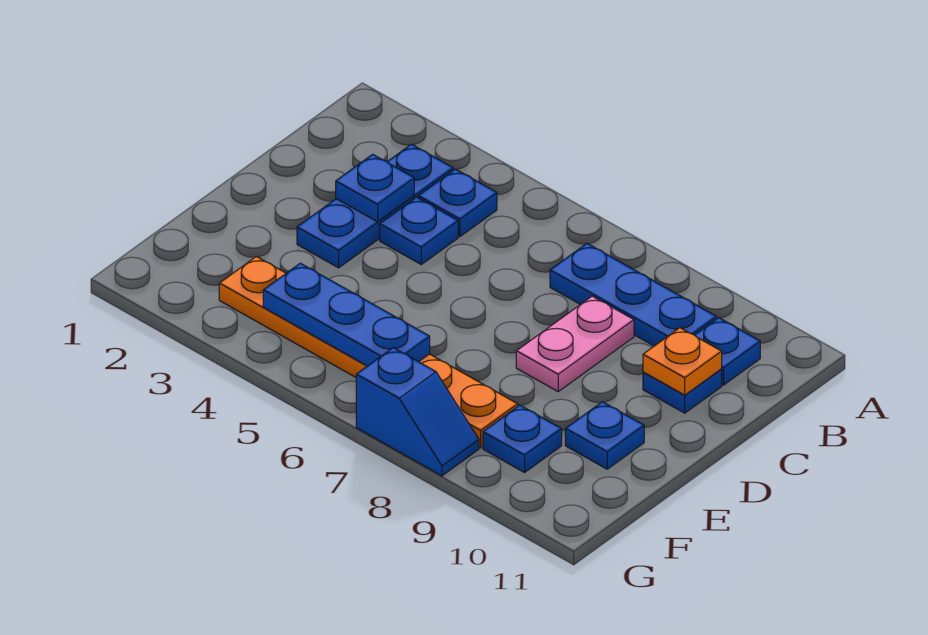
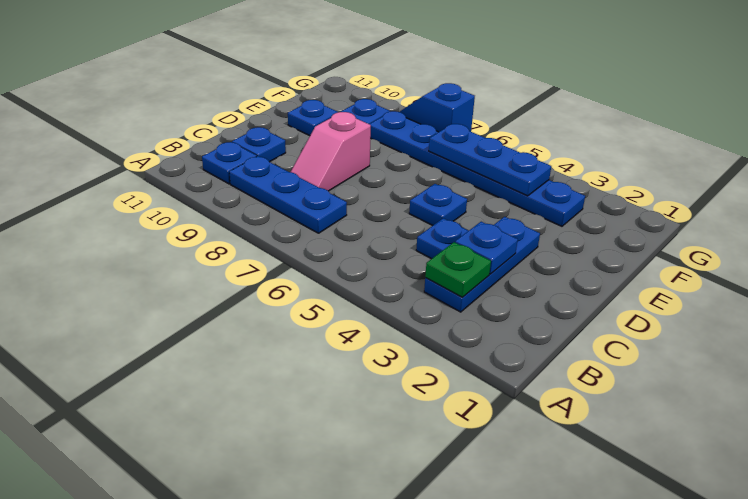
none -> green plate B3 level 2
blue plate B4 level 1 -> blue plate D5 level 1
pink plate C8:D8 level 1 -> pink slope C8:D8 level 1 top D
orange plate C10 level 2 -> none
orange plate F3:F8 level 1 -> blue plate F3:F8 level 1

